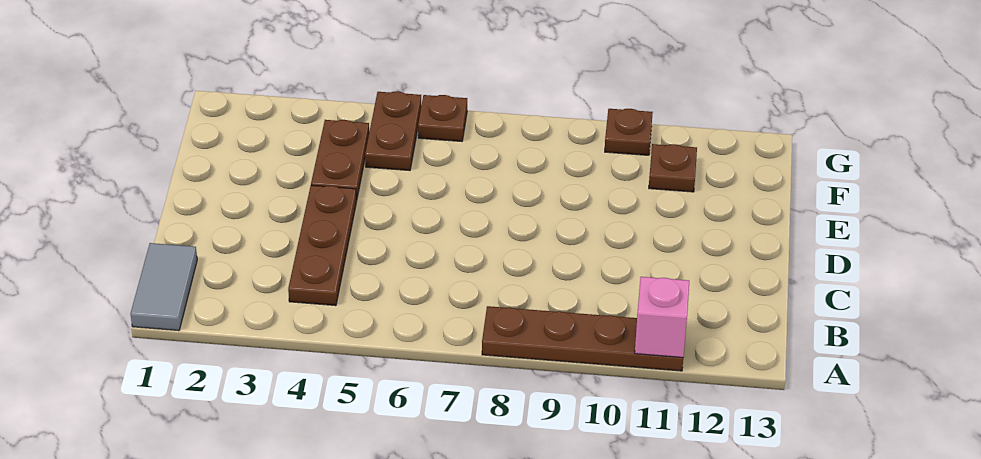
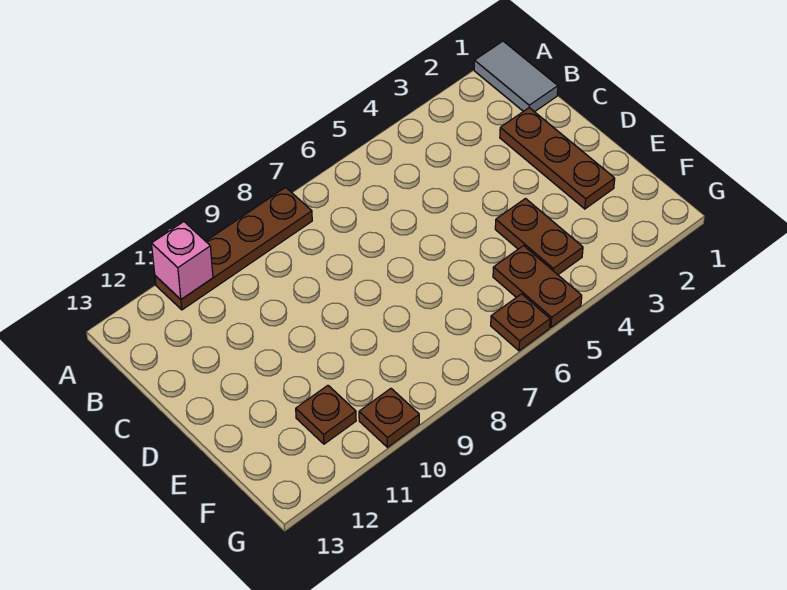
brown plate B4:D4 level 1 -> brown plate C2:E2 level 1

